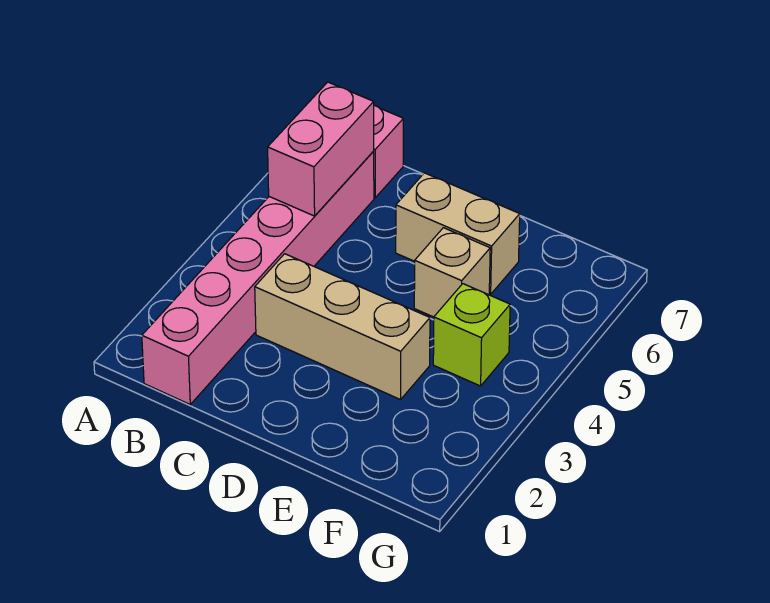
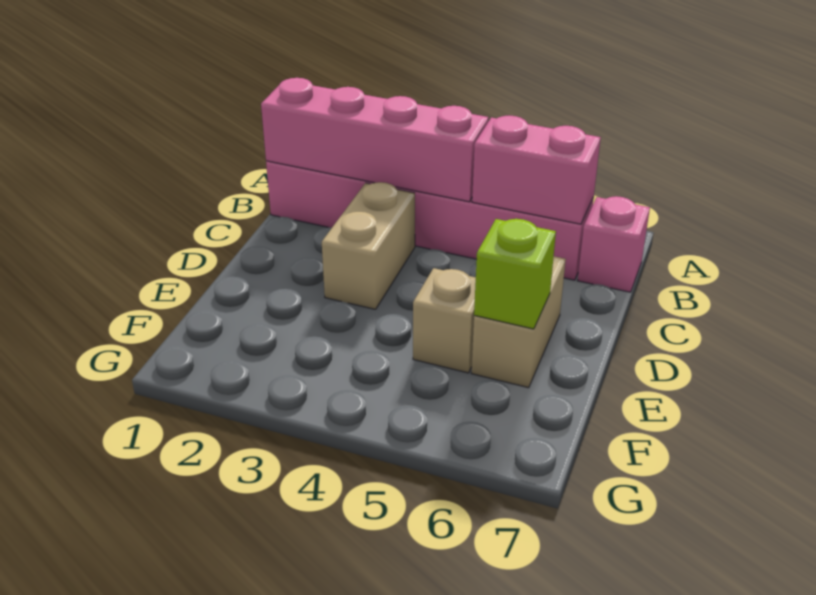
none -> pink brick B1:B4 level 2
tan brick C3:E3 level 1 -> tan brick C3:D3 level 1
lime brick F4 level 1 -> lime brick E6 level 2

